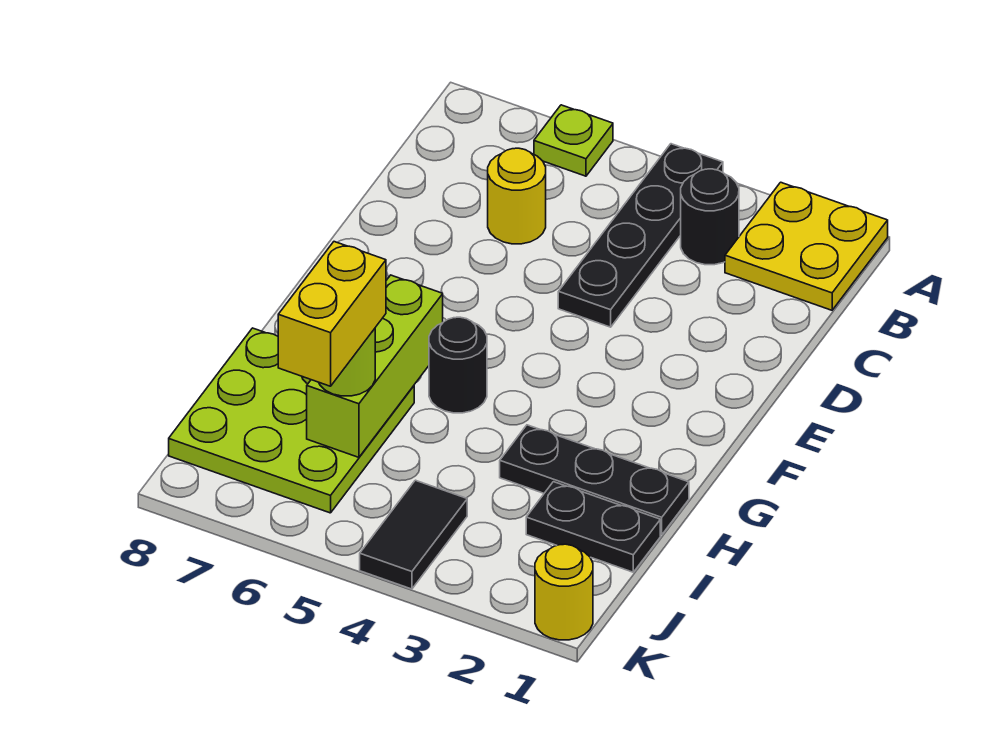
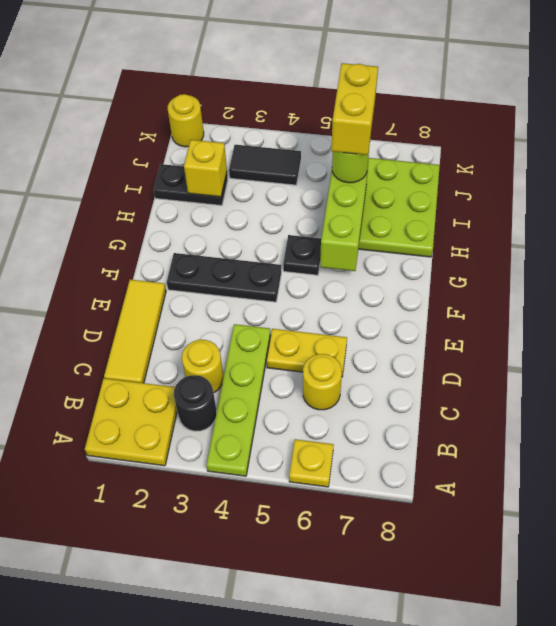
black plate A4:D4 level 1 -> lime plate A4:D4 level 1
lime plate A6 level 1 -> yellow plate A6 level 1
none -> yellow tile C1:E1 level 1
none -> yellow round brick C3 level 1
none -> yellow plate D5:D6 level 1
black round brick G5 level 1 -> black plate G5 level 1
black plate H1:H3 level 1 -> black plate F2:F4 level 1
none -> yellow brick I2 level 2
black tile J4:K4 level 1 -> black tile J3:J4 level 1

